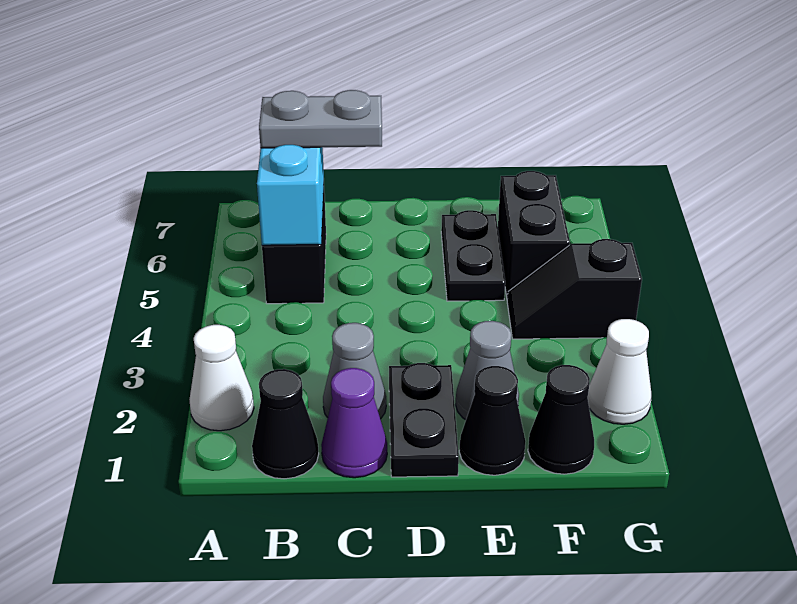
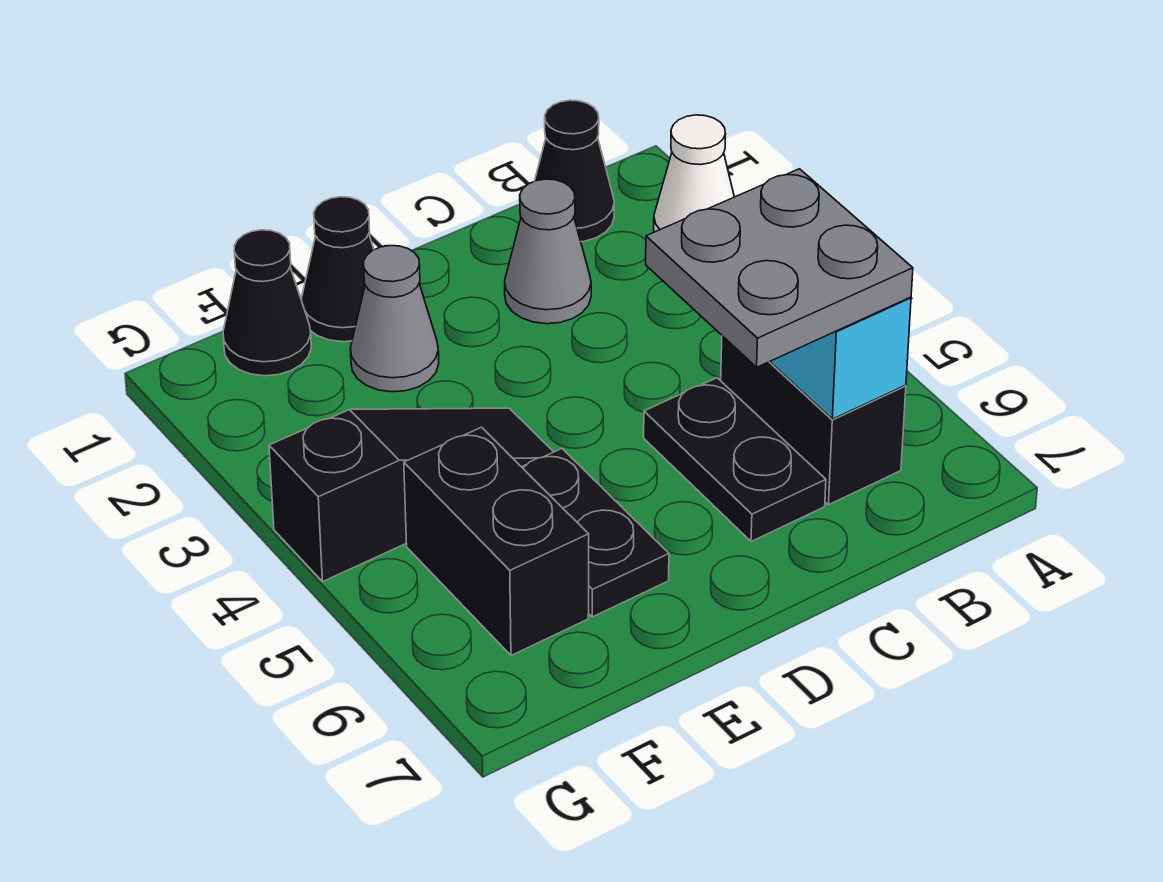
grey plate B6:C6 level 3 -> grey plate B5:C6 level 3
purple cone C1 level 1 -> none
black plate D1:D2 level 1 -> black plate C5:C6 level 1
black slope F4:G4 level 1 top G -> black slope E4:G4 level 1 top G
white cone G2 level 1 -> none

